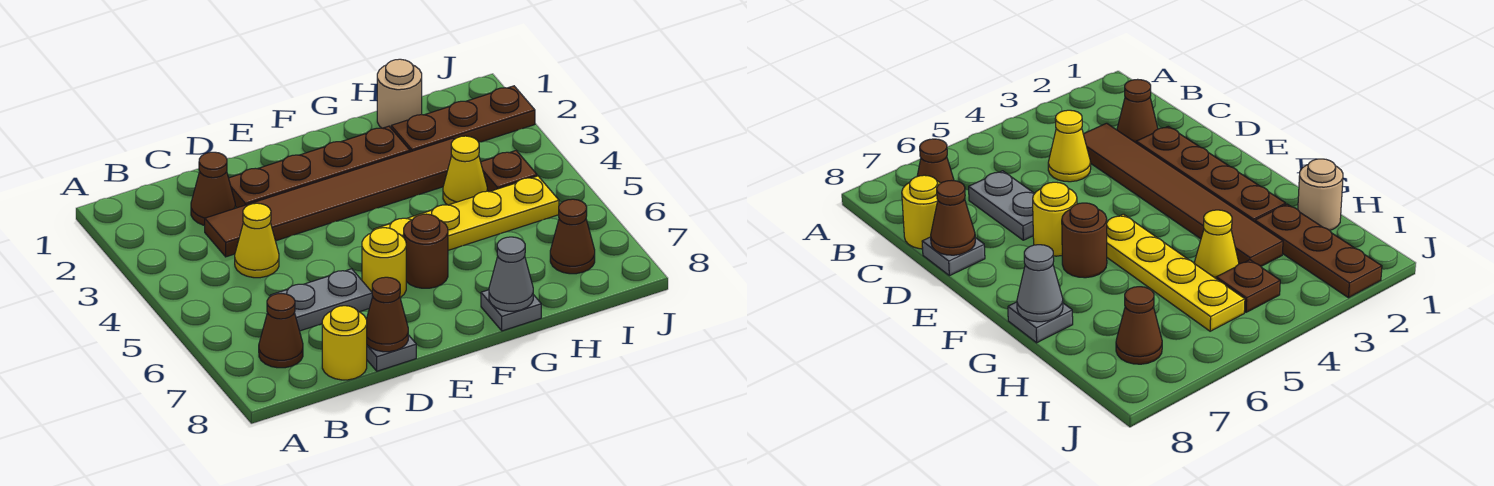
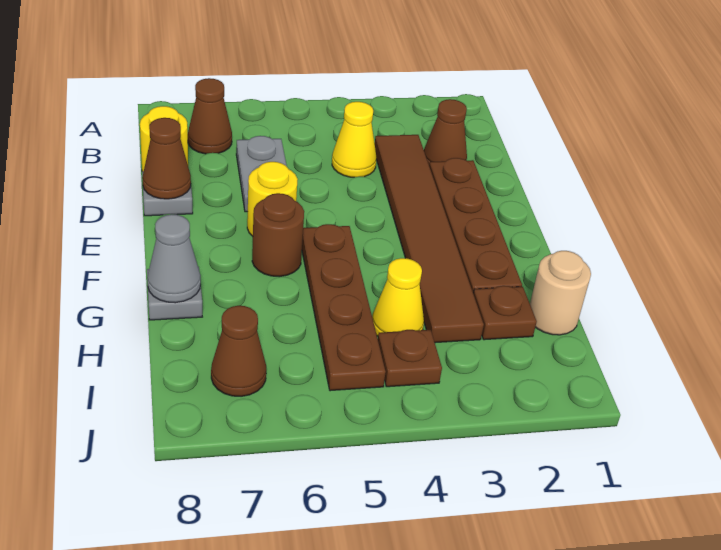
yellow plate F5:I5 level 1 -> brown plate F5:I5 level 1
brown plate H2:J2 level 1 -> brown plate H2 level 1

